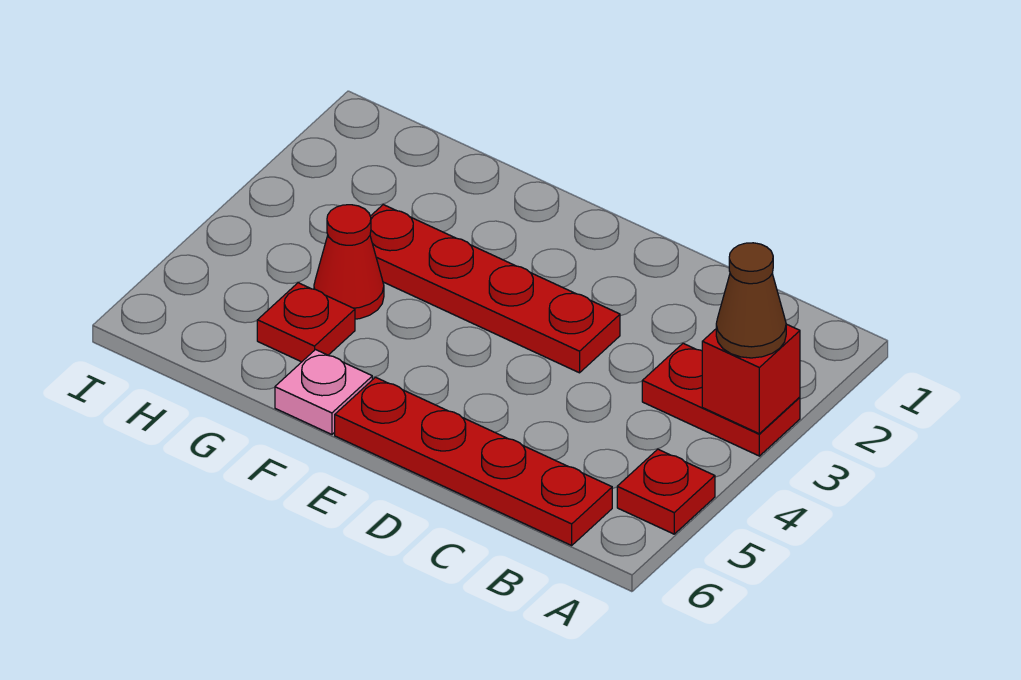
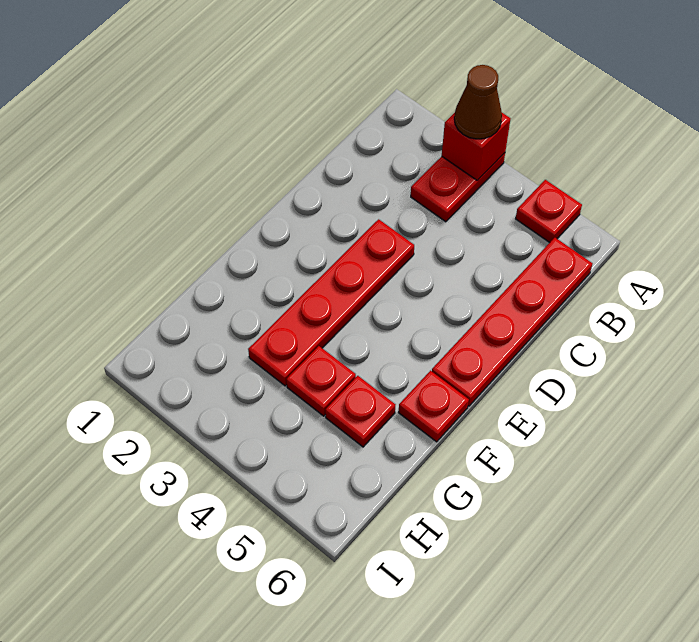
pink plate F6 level 1 -> red plate F6 level 1
red cone G4 level 1 -> red plate G4 level 1

